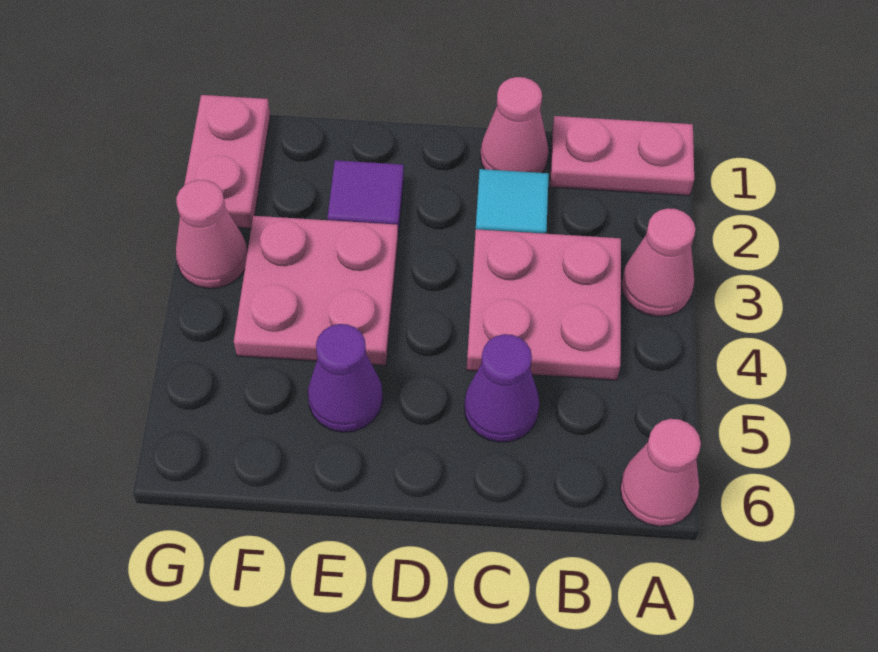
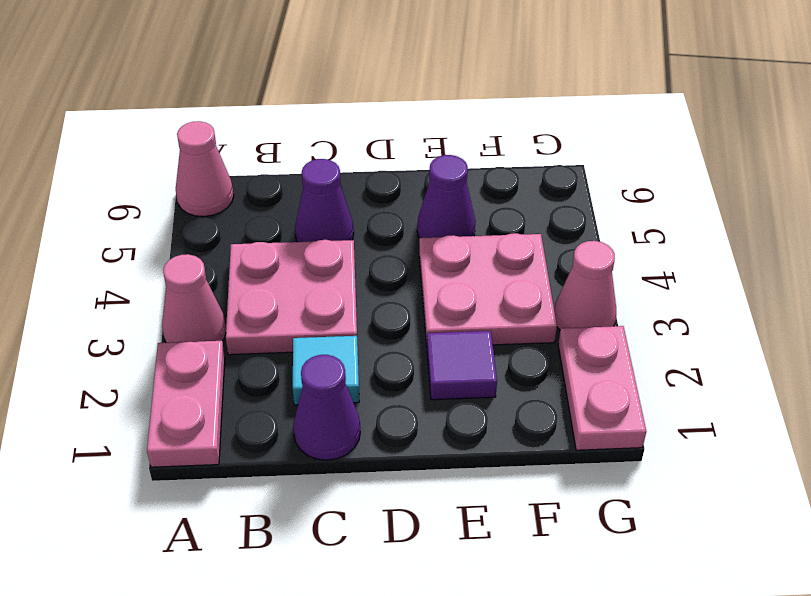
pink plate A1:B1 level 1 -> pink plate A1:A2 level 1
pink cone C1 level 1 -> purple cone C1 level 1

